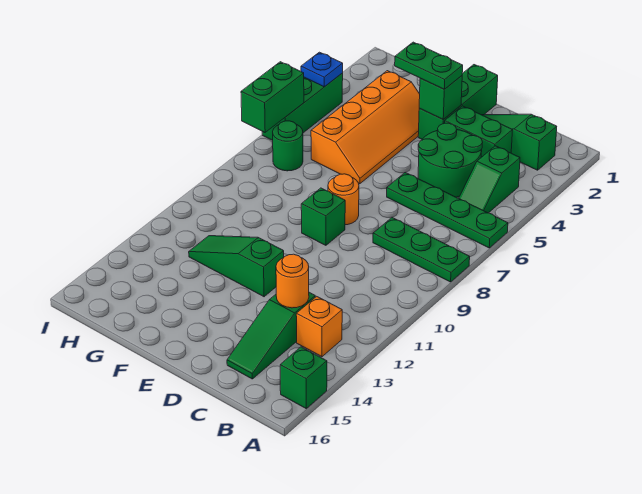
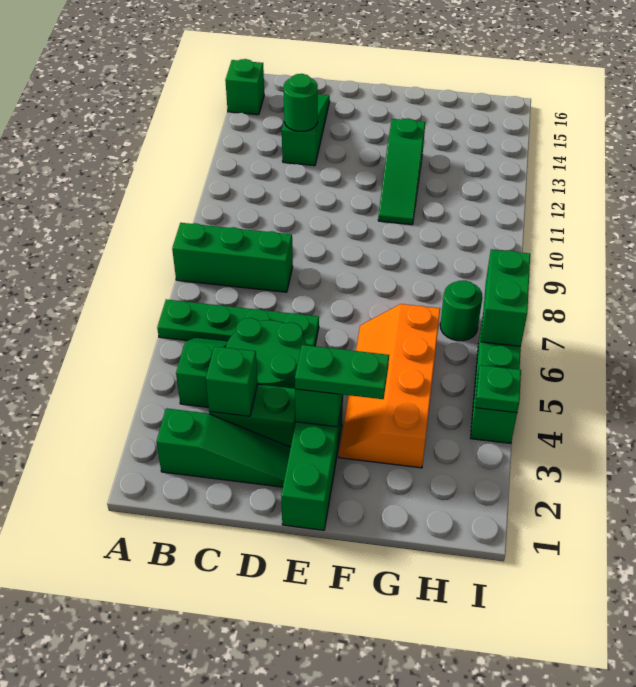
green plate A8:C8 level 1 -> green brick A8:C8 level 1
orange brick B13 level 1 -> none
orange round brick C13 level 2 -> green round brick C13 level 2
orange round brick E8 level 1 -> none
green brick E9 level 1 -> green brick C3 level 2
green slope E12:G12 level 1 top E -> green slope F11:F13 level 1 top 13
blue plate I4 level 2 -> green plate I4 level 2

